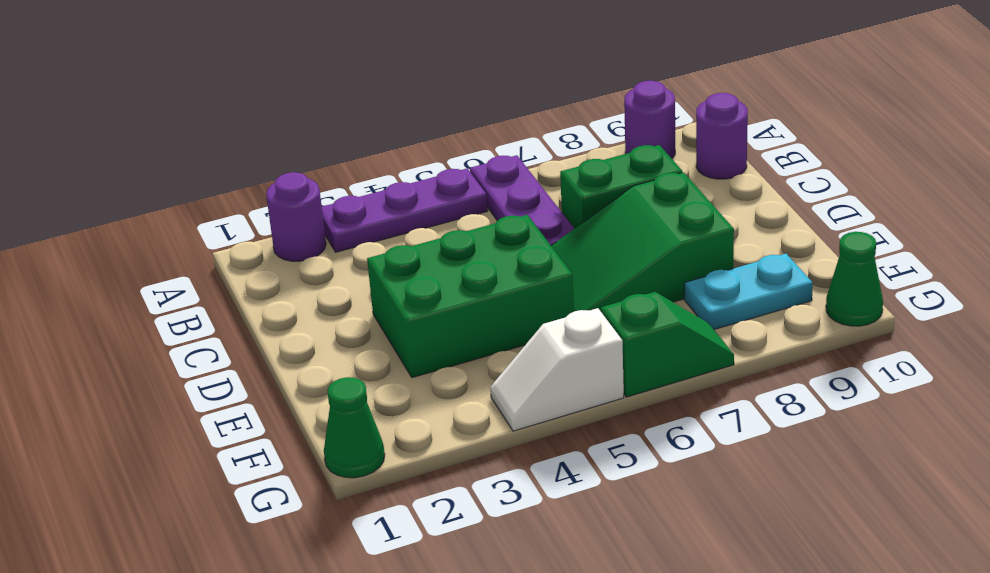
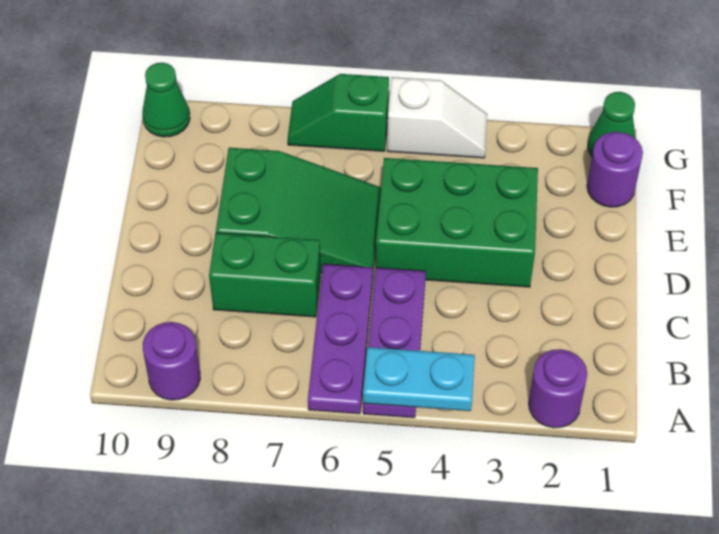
purple plate A3:A5 level 1 -> purple plate A5:C5 level 1
purple round brick B10 level 1 -> purple round brick F1 level 1
cyan plate F8:F9 level 1 -> cyan plate A4:A5 level 2

